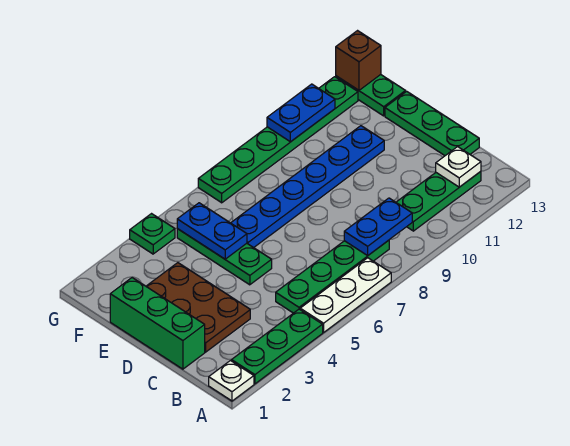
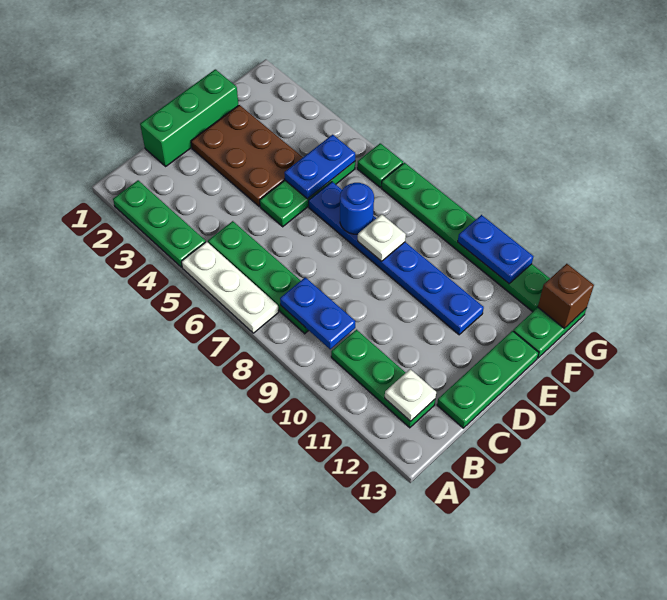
white plate A1 level 1 -> white plate E8 level 2
brown plate C2:E3 level 1 -> brown plate D2:E4 level 1
none -> blue round brick E7 level 2
green plate G4 level 1 -> green plate G6 level 1

